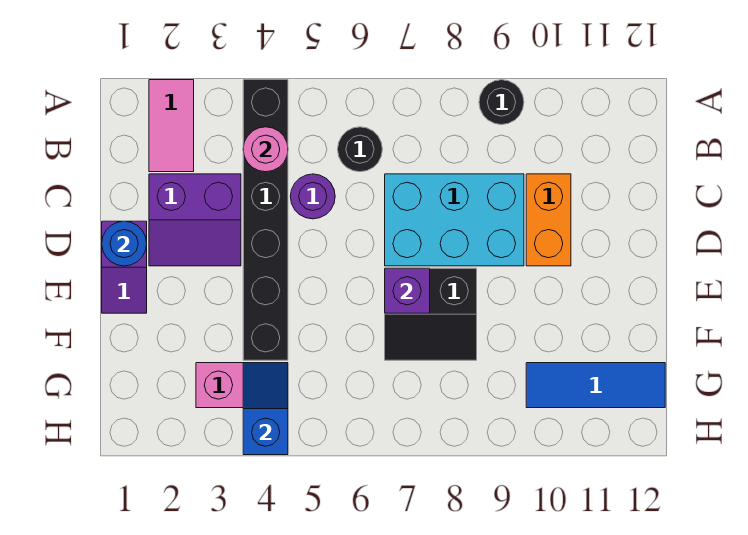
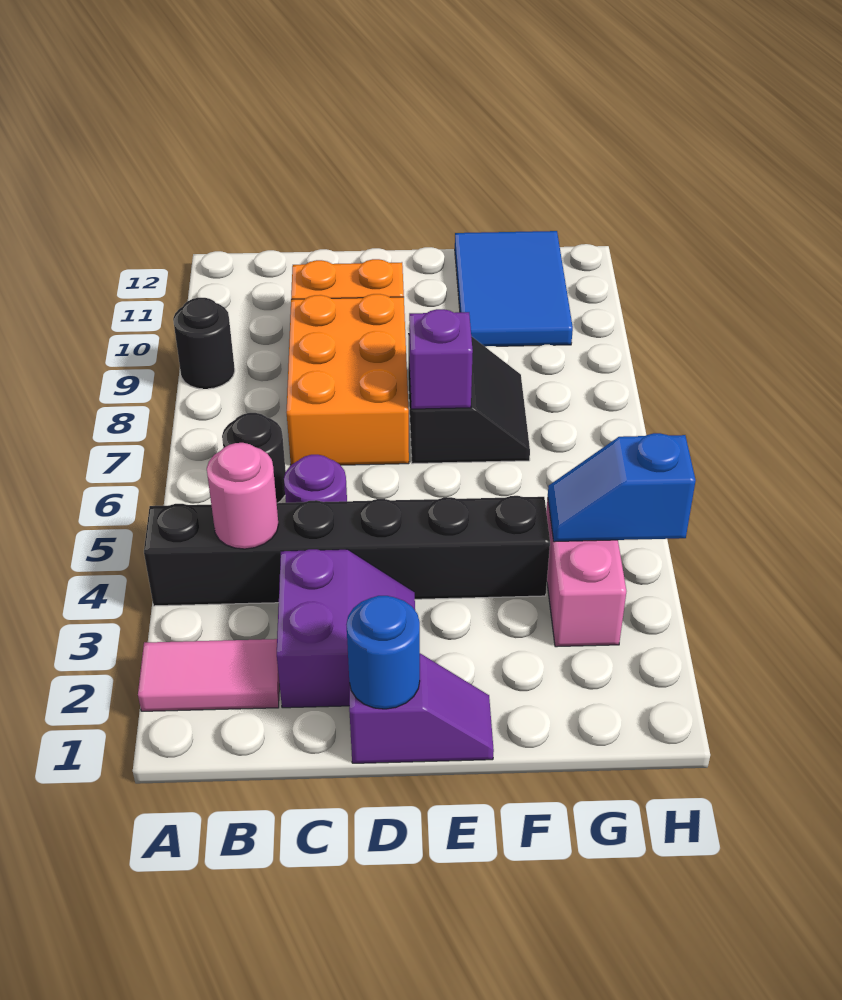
cyan brick C7:D9 level 1 -> orange brick C7:D9 level 1
blue tile G10:G12 level 1 -> blue tile F10:G12 level 1

